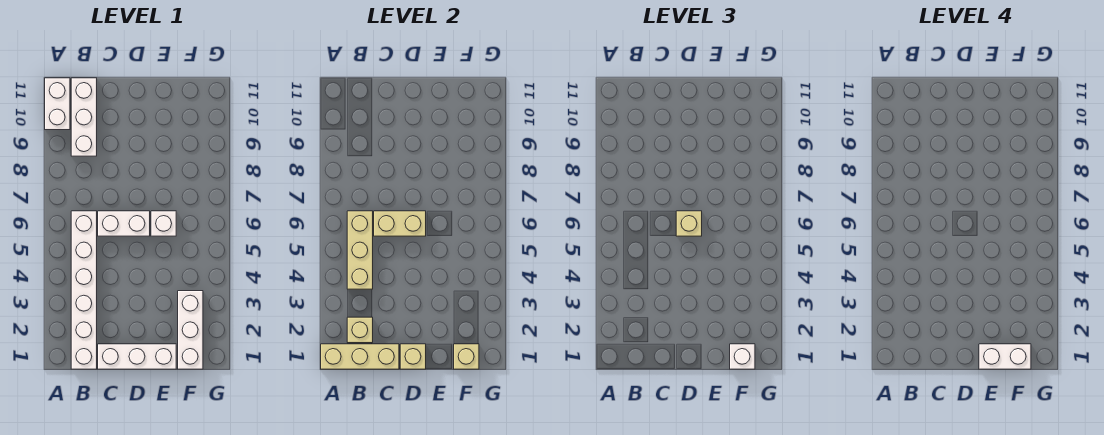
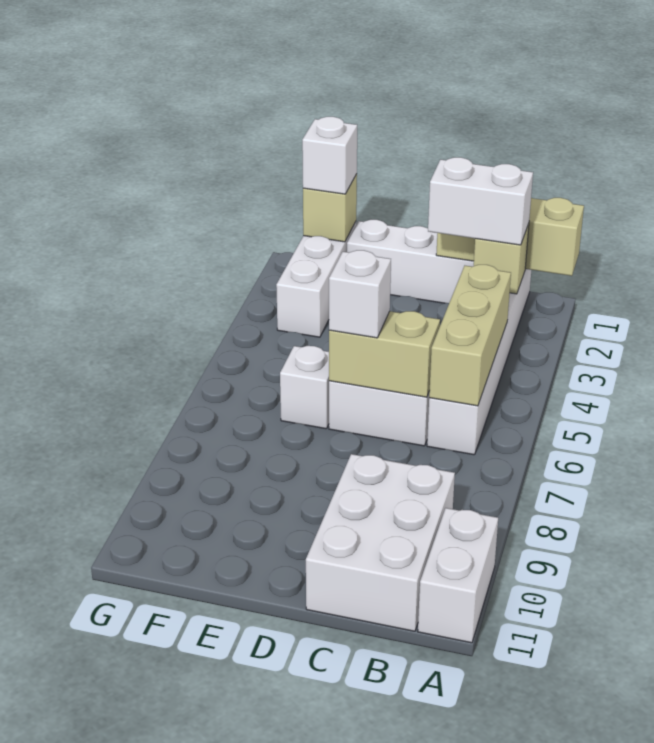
white brick B9:B11 level 1 -> white brick B9:C11 level 1
tan brick D1 level 2 -> none
tan brick D6 level 3 -> white brick D6 level 3
white brick E1:F1 level 4 -> white brick B2:C2 level 3

